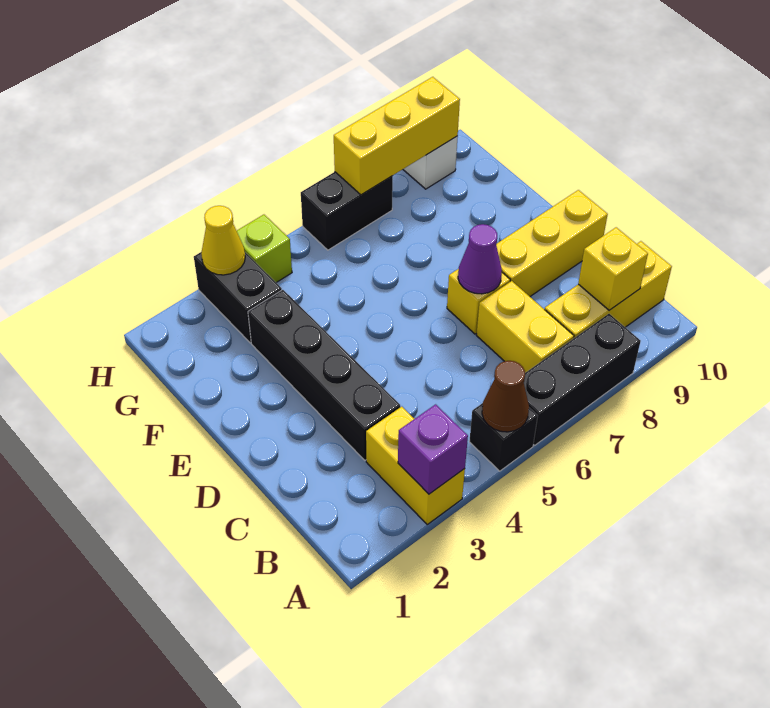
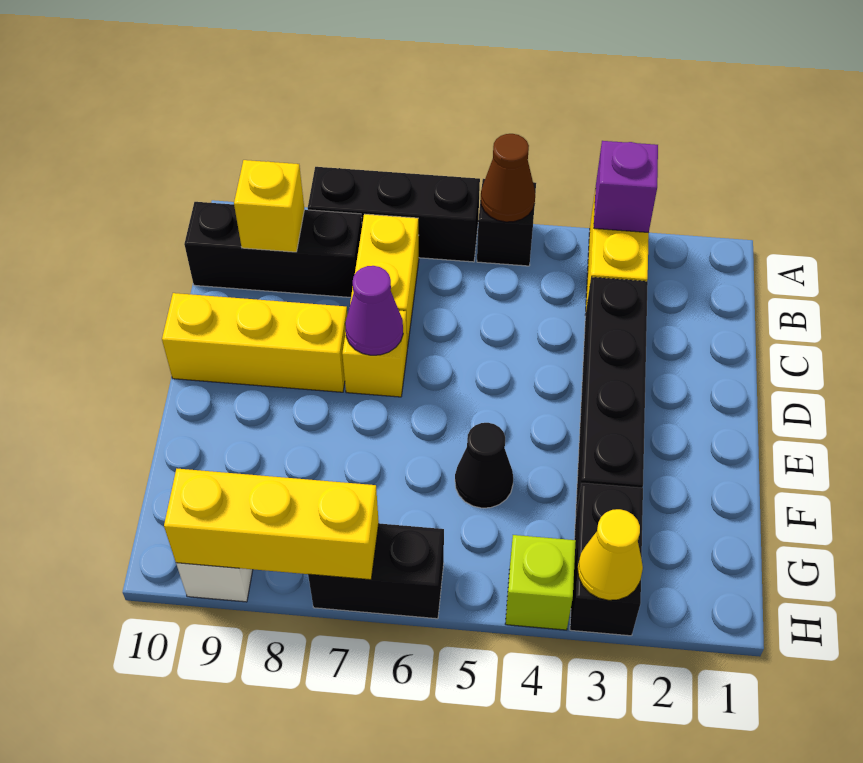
yellow brick B8:B10 level 1 -> black brick B8:B10 level 1
none -> black cone F5 level 1

